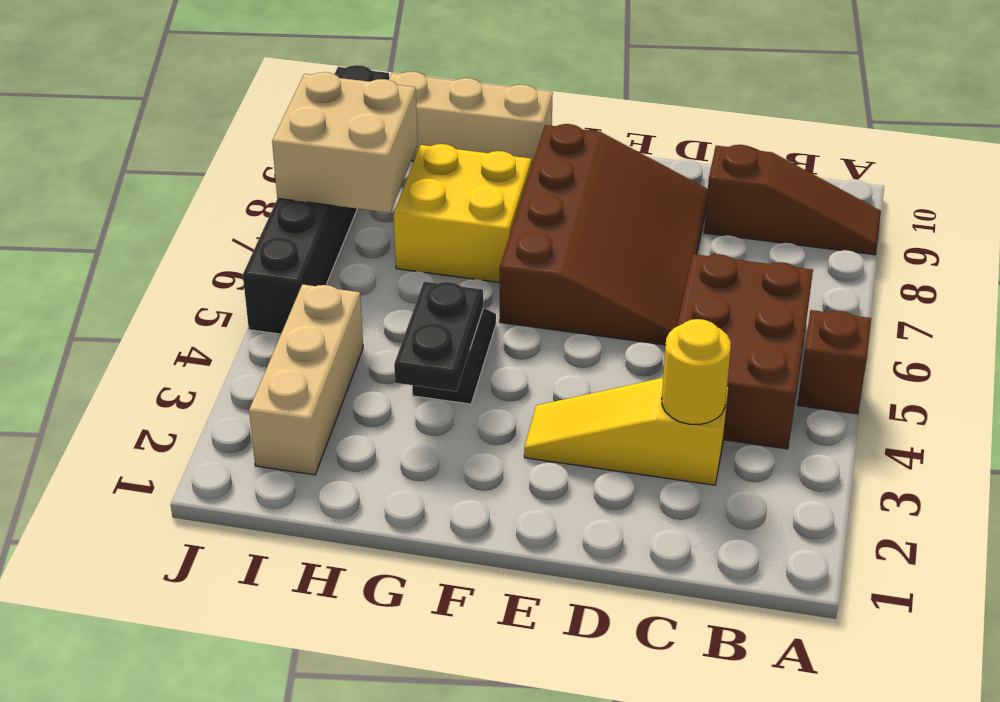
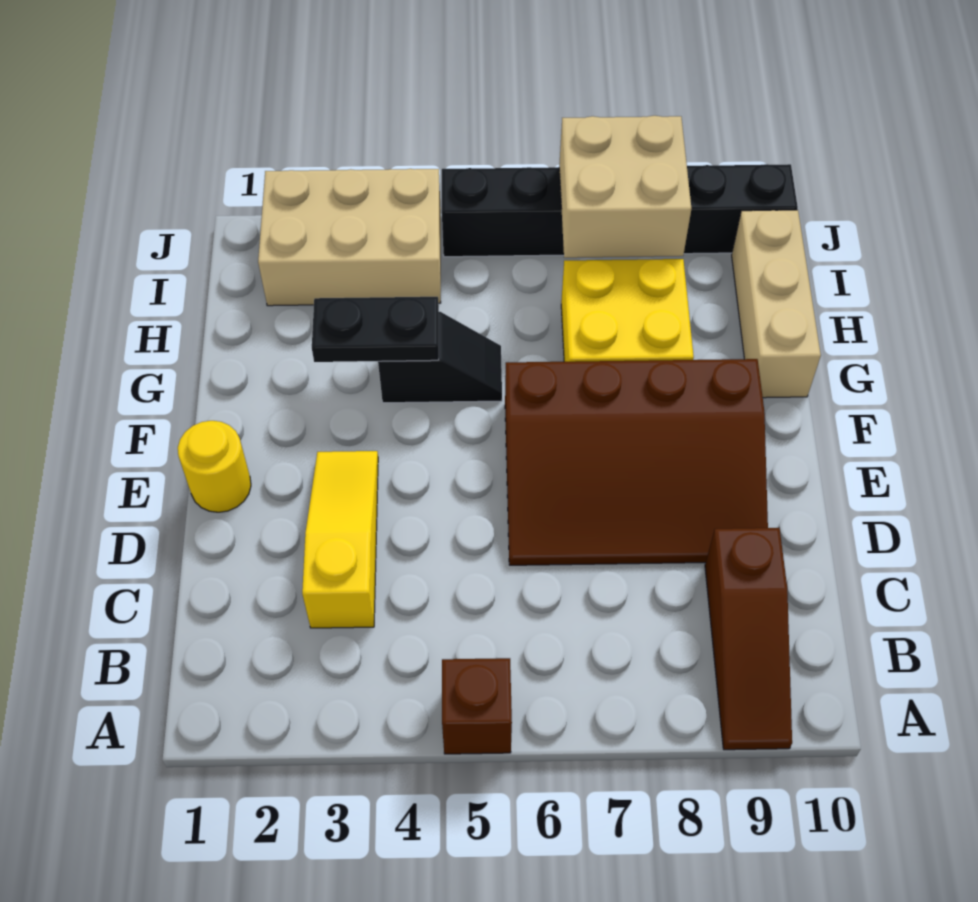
brown brick B4:C6 level 1 -> none
yellow round brick C3 level 2 -> yellow round brick E1 level 1
tan brick I2:I4 level 1 -> tan brick I2:J4 level 1

